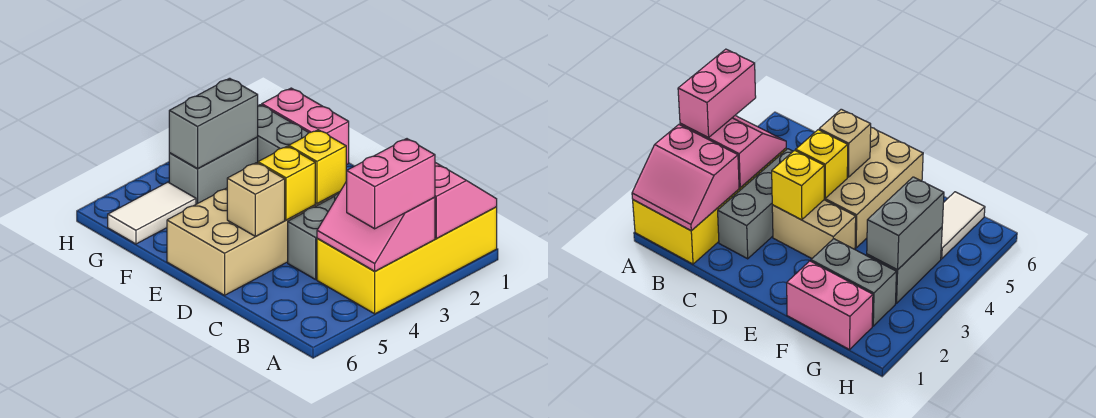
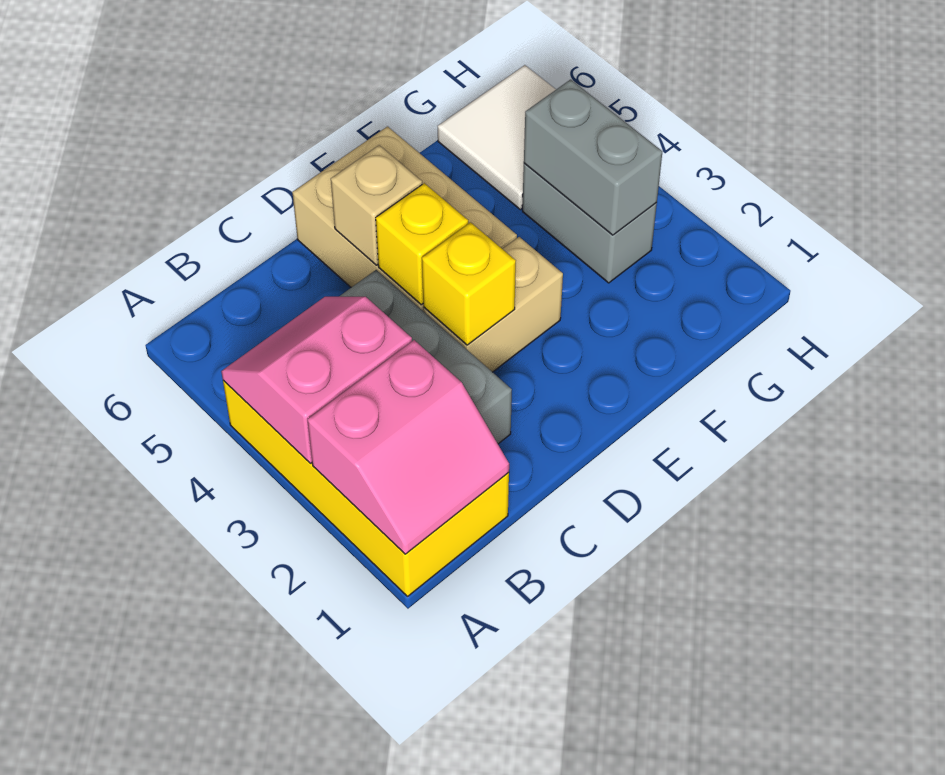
pink brick A3:A4 level 3 -> none
pink brick F1:G1 level 1 -> none
grey brick F2:G2 level 1 -> none
white tile G5:G6 level 1 -> white tile G5:H6 level 1

